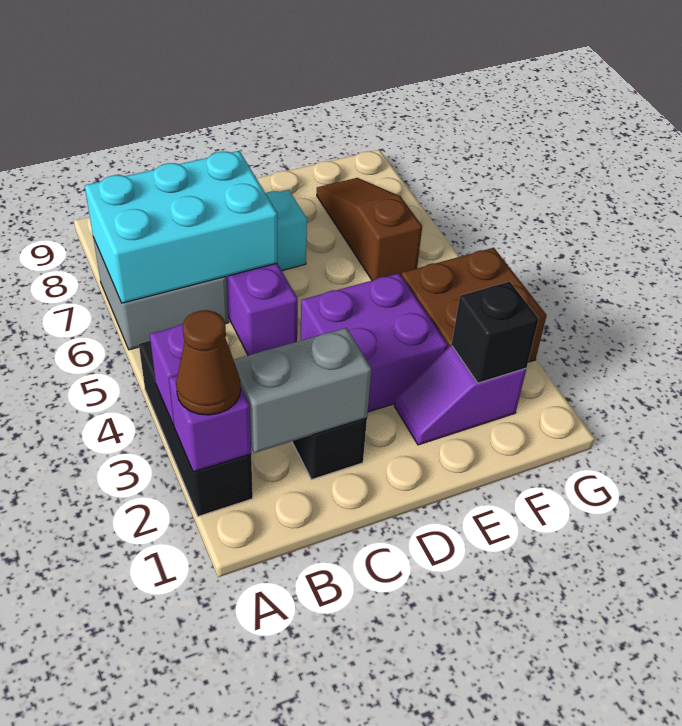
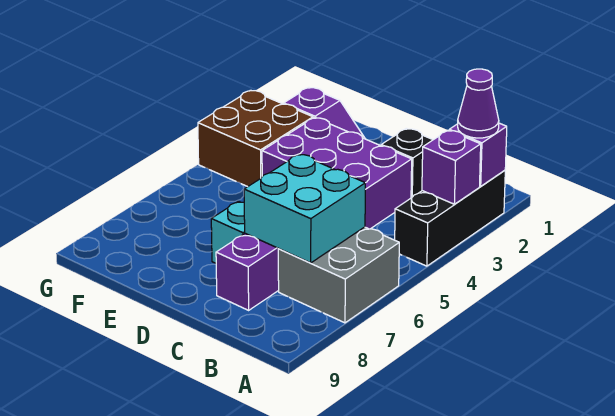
brown cone A2 level 3 -> purple cone A2 level 3
cyan brick A6:C7 level 2 -> cyan brick B6:C7 level 2
grey brick B2:C2 level 2 -> none
purple brick D3:E4 level 1 -> purple brick C3:E4 level 1
black brick F2 level 2 -> none
brown slope F6:F8 level 1 top 6 -> none

